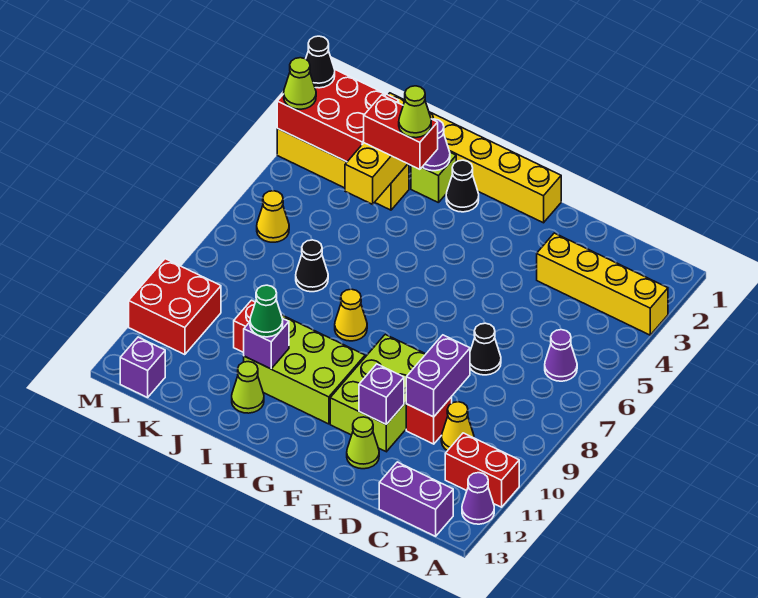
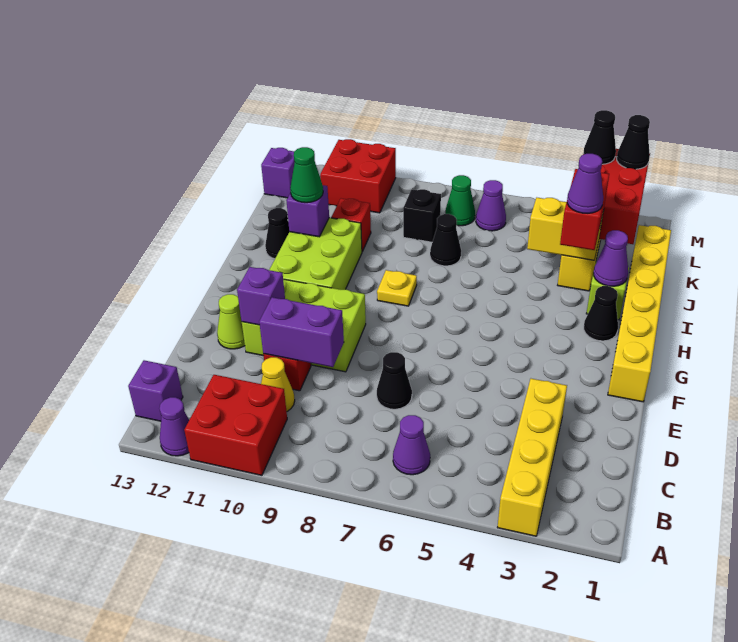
red brick A11:B11 level 1 -> red brick A10:B11 level 1
purple brick B13:C13 level 1 -> purple brick B13 level 1
yellow cone H8 level 1 -> yellow plate H8 level 1
lime cone I3 level 4 -> purple cone I3 level 4
lime cone I12 level 1 -> black cone I12 level 1
none -> black brick K8 level 1
yellow cone L6 level 1 -> purple cone L6 level 1
none -> green cone L7 level 1
lime cone M3 level 3 -> black cone M3 level 3

